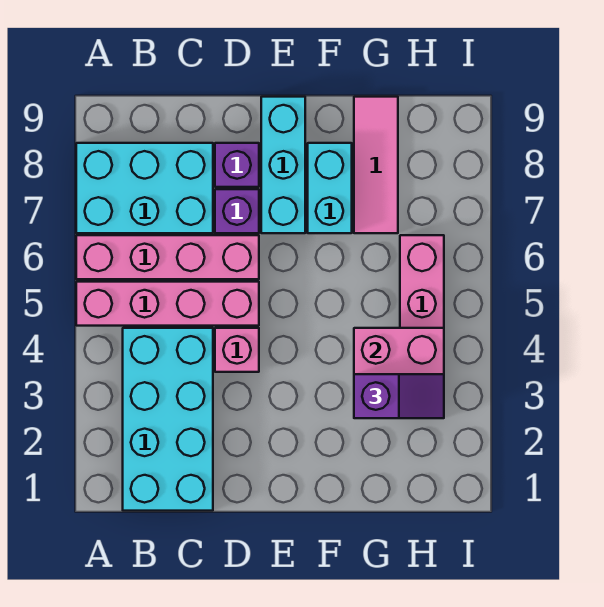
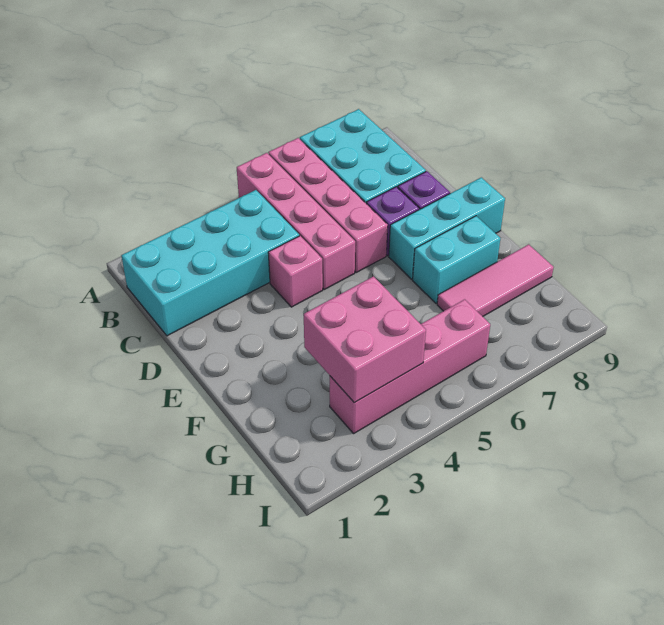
purple slope G3:H3 level 3 top G -> none

